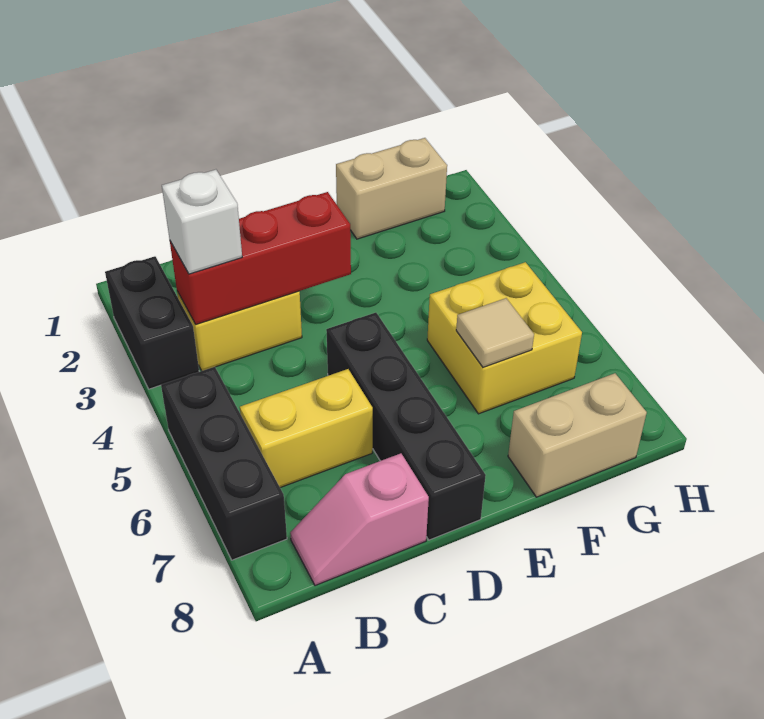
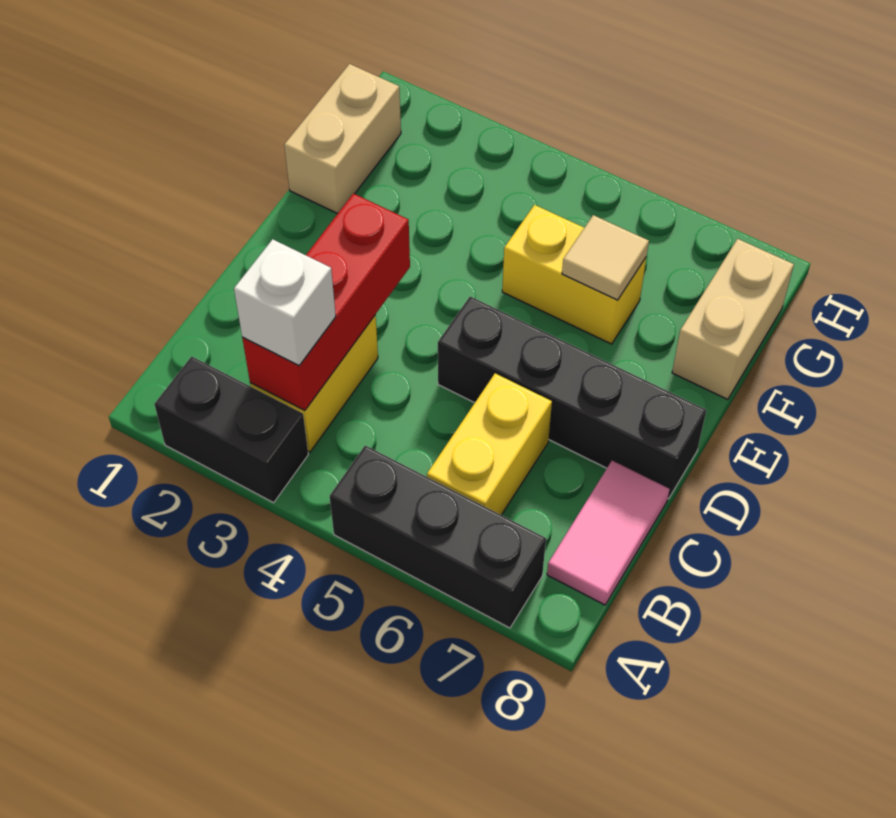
pink slope B8:C8 level 1 top C -> pink tile B8:C8 level 1
yellow brick F5:G6 level 1 -> yellow brick F5:F6 level 1

